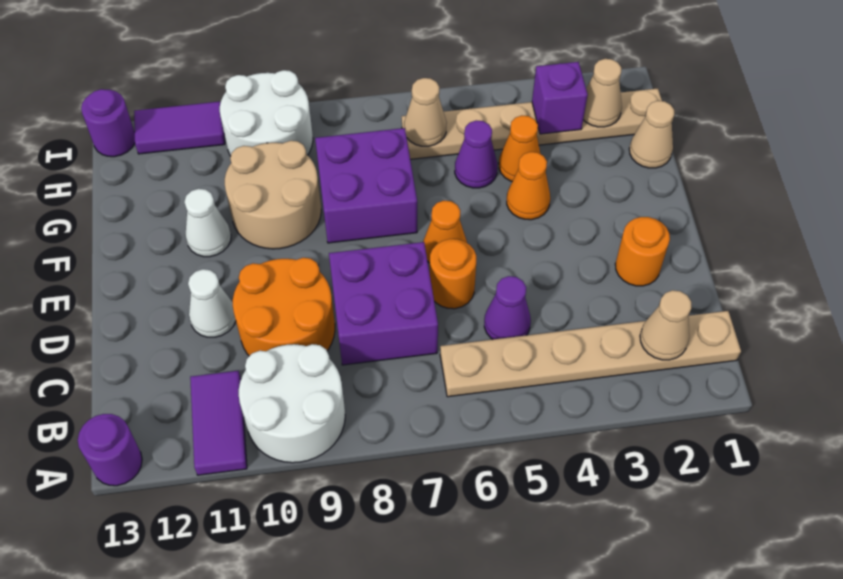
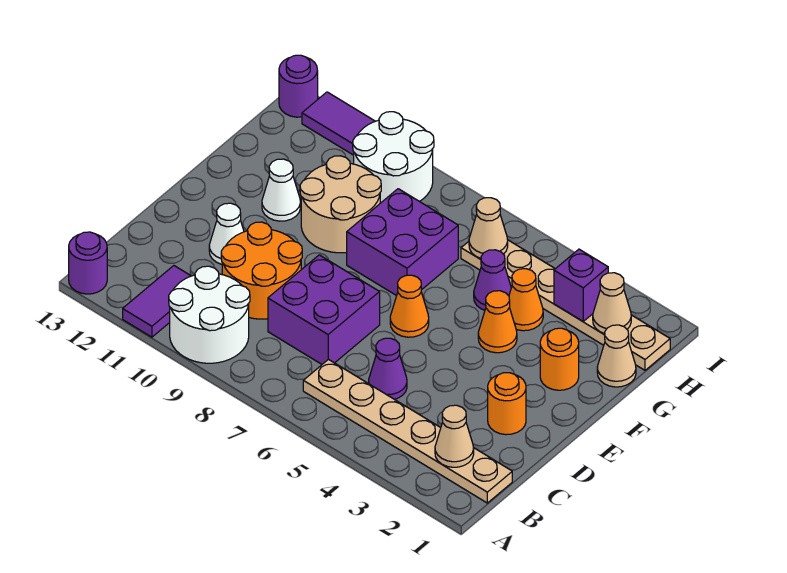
orange round brick D6 level 1 -> orange round brick F2 level 1

